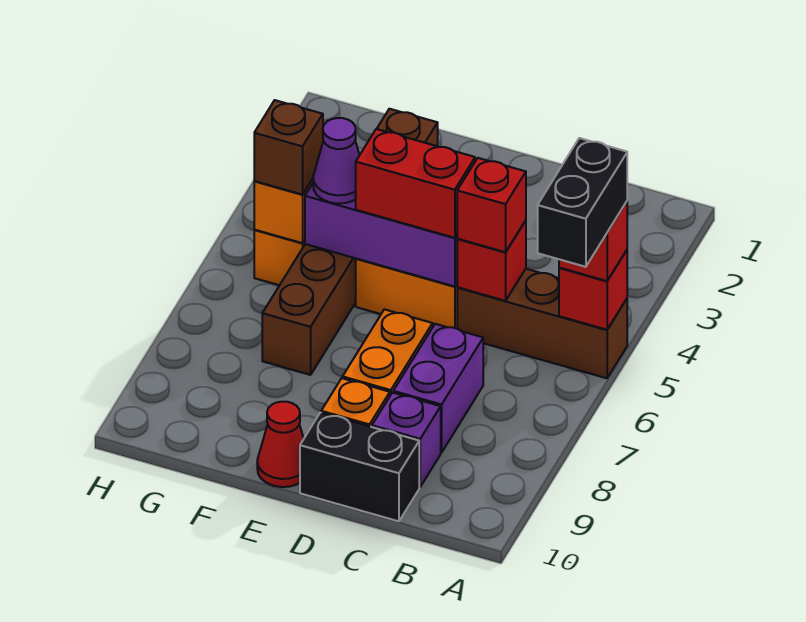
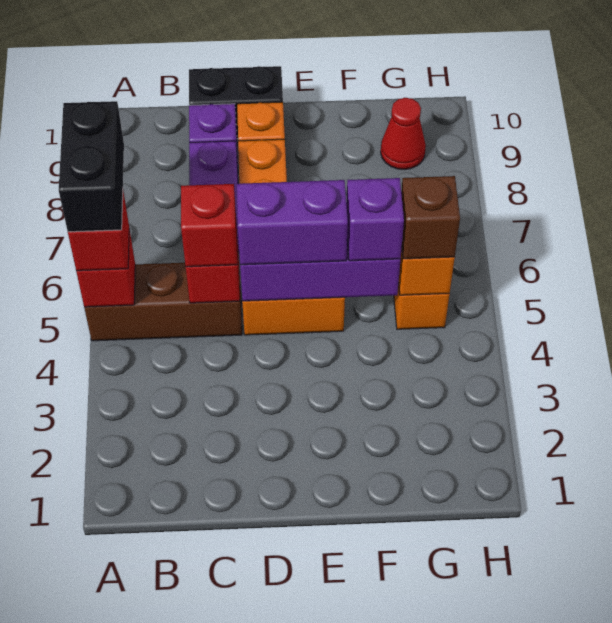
red brick D5:E5 level 3 -> purple brick D5:E5 level 3
red cone E10 level 1 -> red cone G9 level 1
brown brick F2:F7 level 1 -> none
purple cone F5 level 3 -> purple brick F5 level 3

